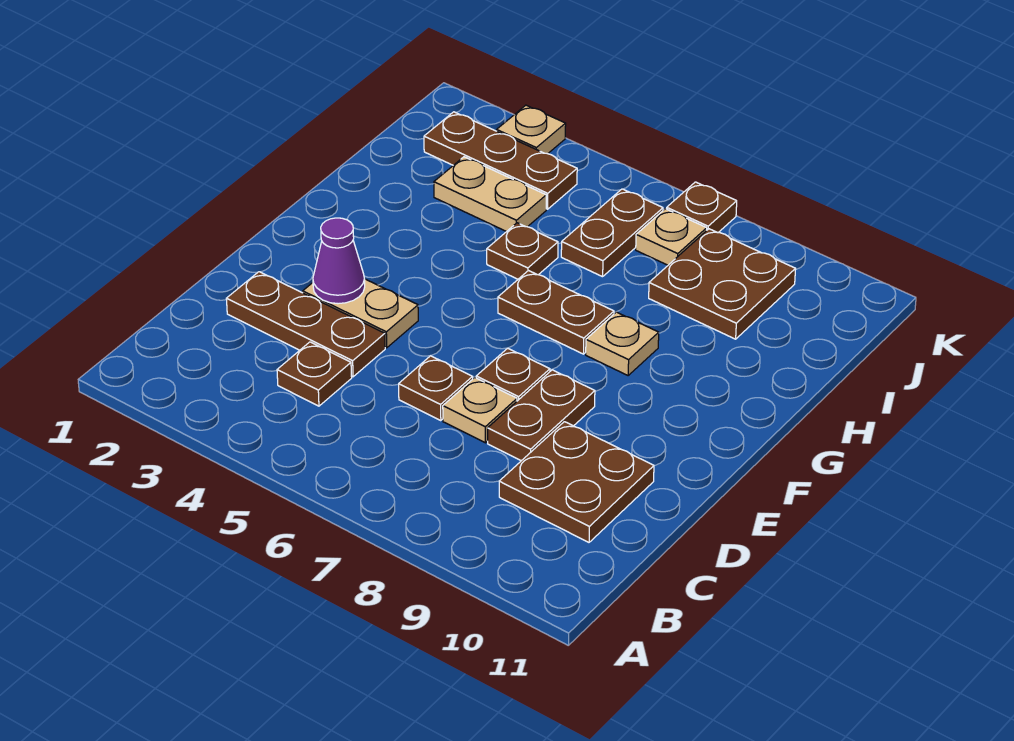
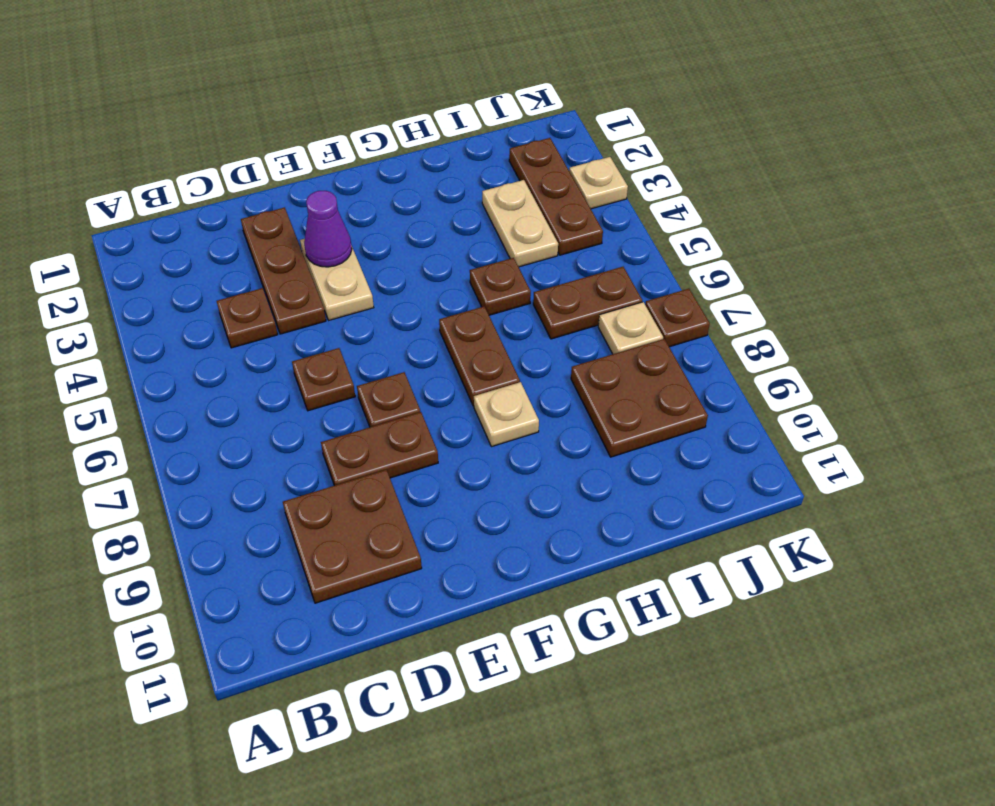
tan plate D7 level 1 -> none

